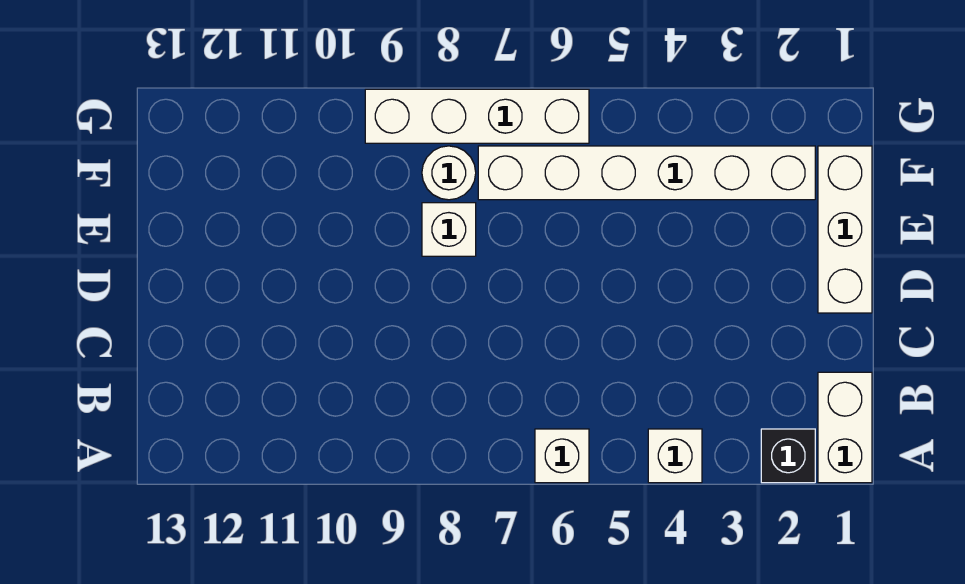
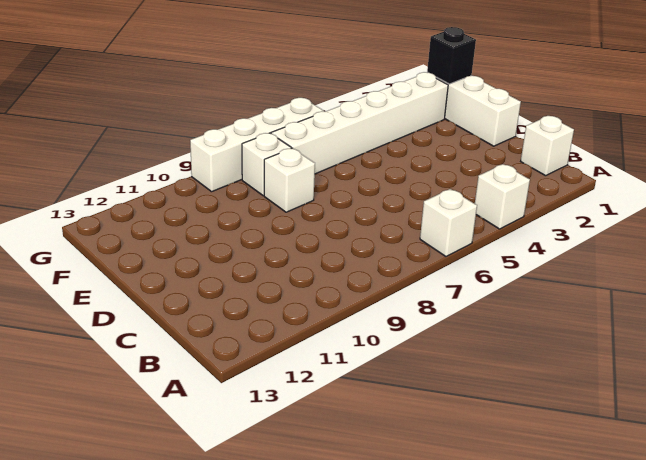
white brick A1:B1 level 1 -> white brick B1 level 1
black brick A2 level 1 -> black brick F1 level 2
white round brick F8 level 1 -> white brick F8 level 1

